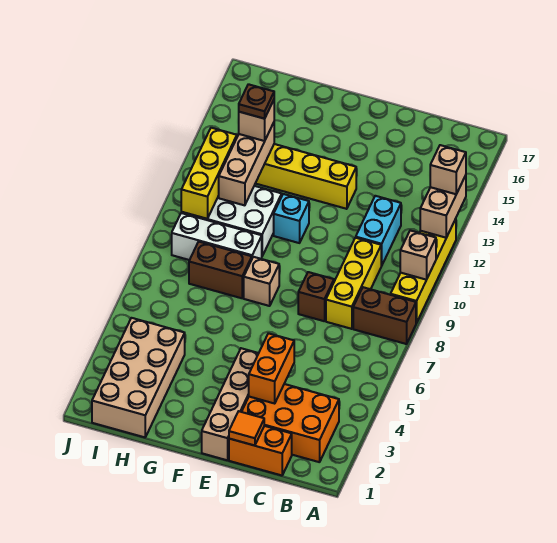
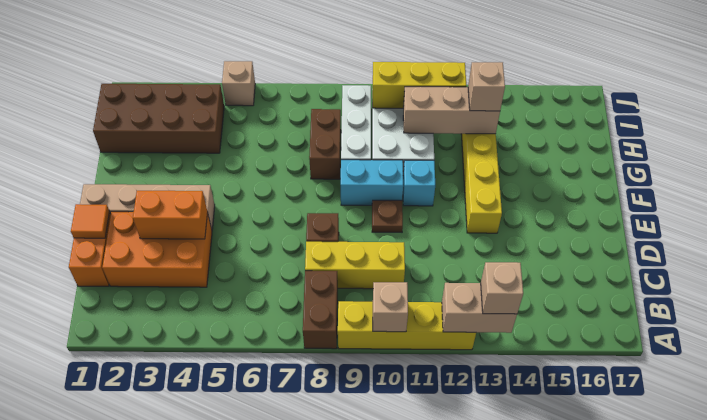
orange brick B2:D3 level 1 -> orange brick C2:D4 level 1
cyan brick C11:C12 level 1 -> cyan brick F9:F10 level 1
tan brick F8 level 1 -> tan brick J5 level 1
tan brick H1:I4 level 1 -> brown brick H1:I4 level 1
brown plate H13 level 4 -> brown plate E10 level 1

